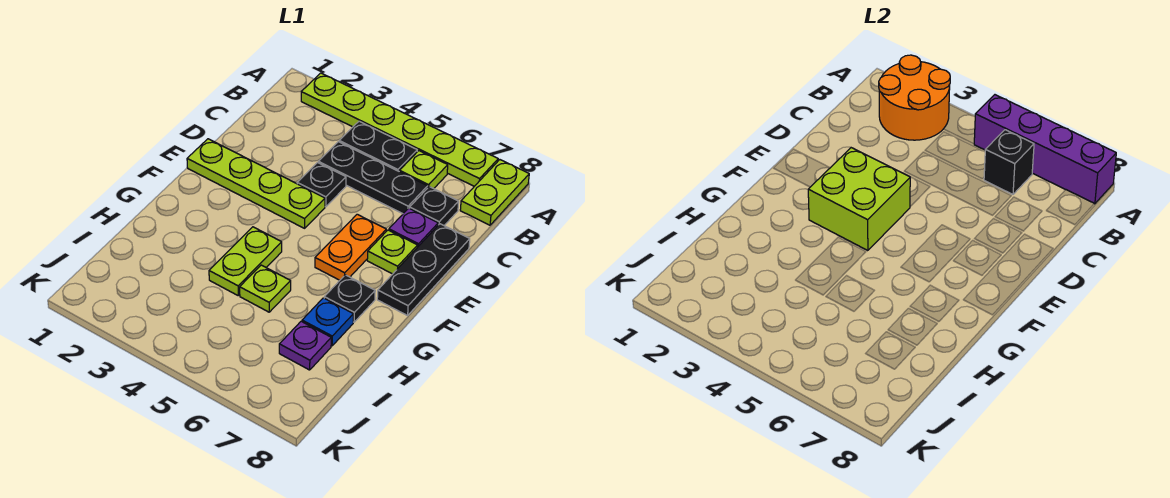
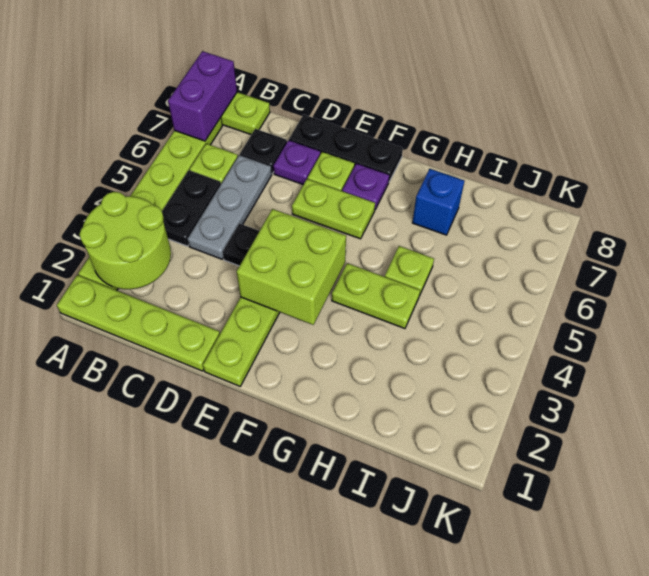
none -> lime plate A1:D1 level 1
orange round brick A2:B3 level 2 -> lime round brick A2:B3 level 2
purple brick A5:A8 level 2 -> purple brick A7:A8 level 2
black brick B6 level 2 -> none
black plate C4:C6 level 1 -> grey plate C4:C6 level 1
orange plate E6:F6 level 1 -> lime plate E6:F6 level 1
black plate G7 level 1 -> none
blue plate H7 level 1 -> blue brick H7 level 1
purple plate I7 level 1 -> purple plate F7 level 1

